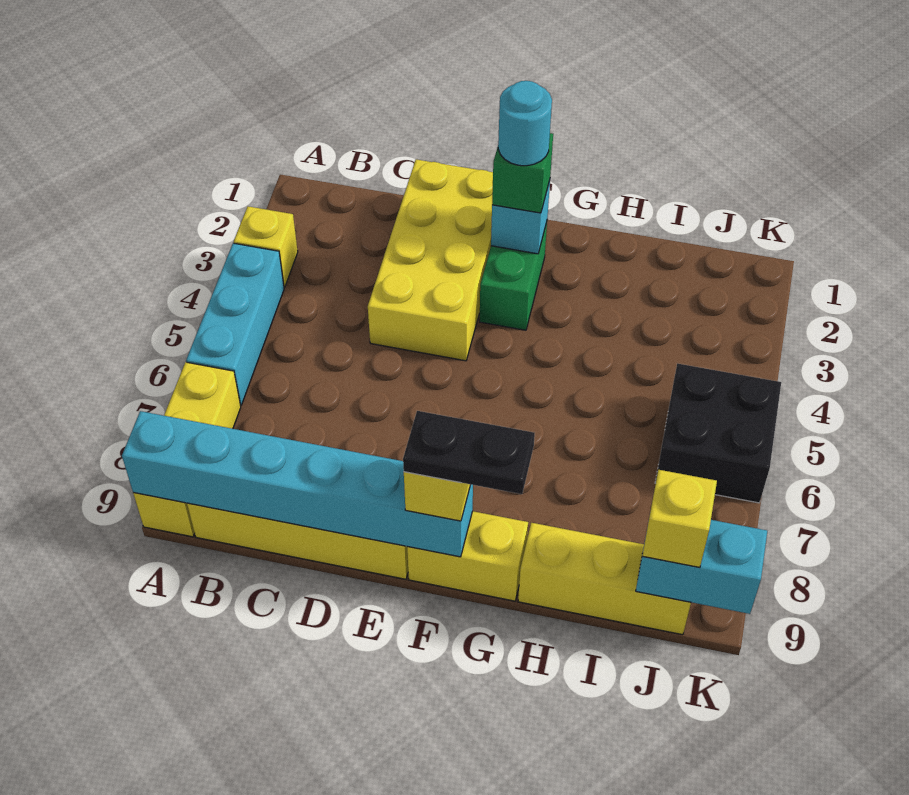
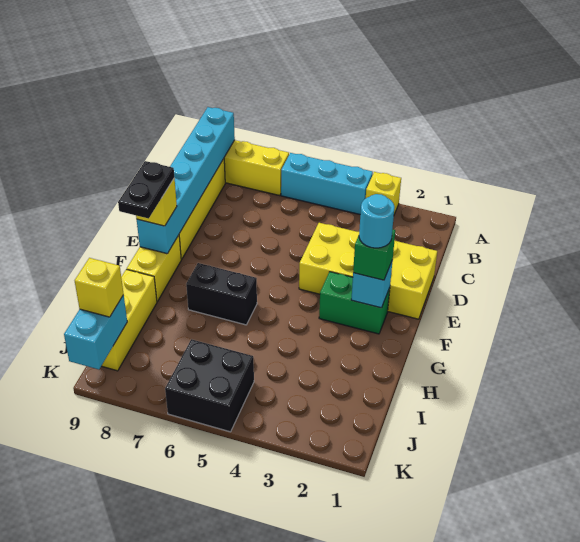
none -> black brick G6:G7 level 1

